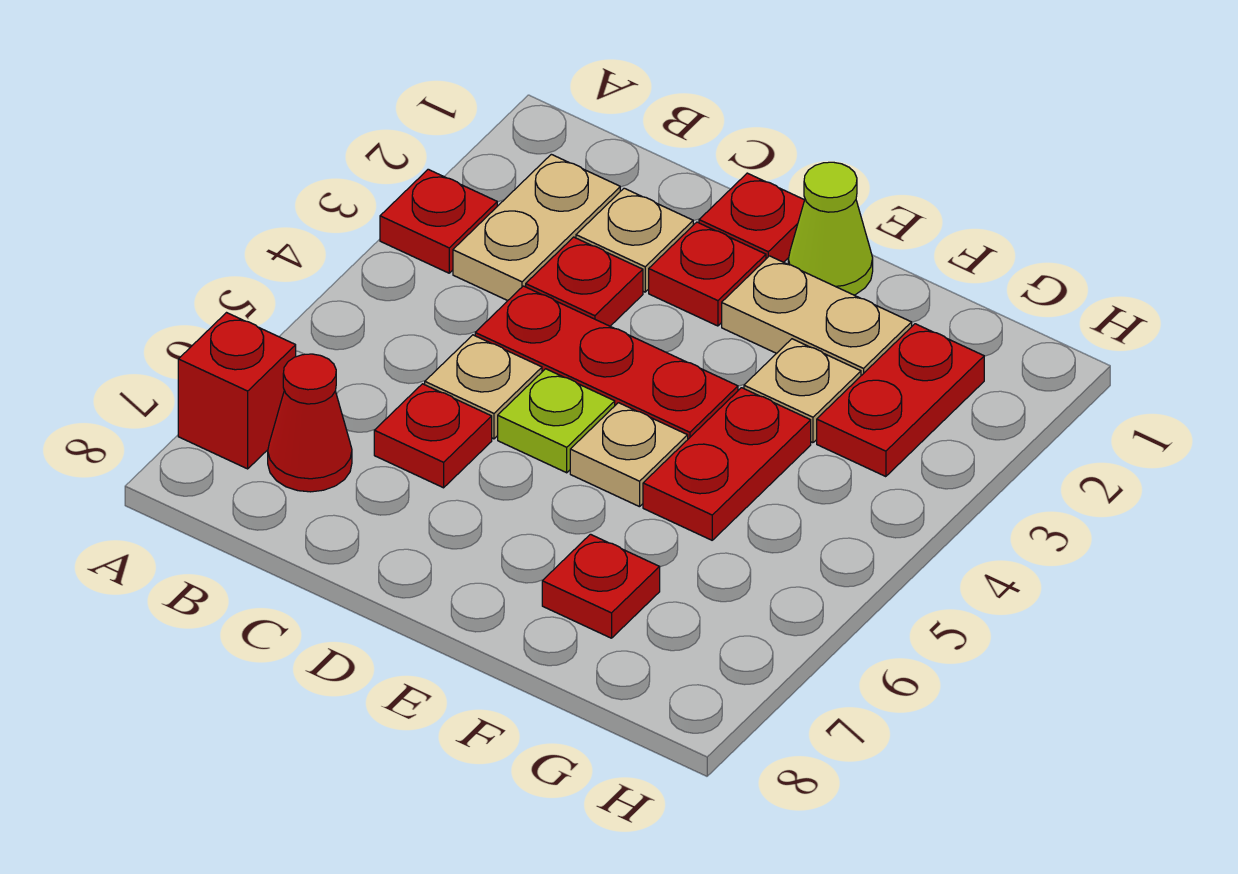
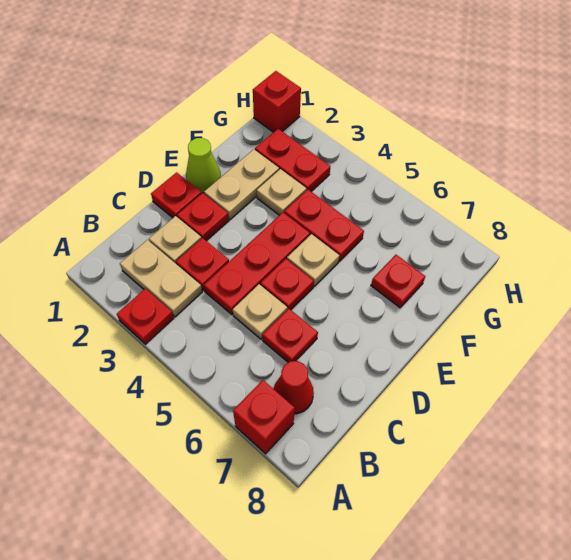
lime plate D5 level 1 -> red plate D5 level 1
none -> red brick H1 level 1

